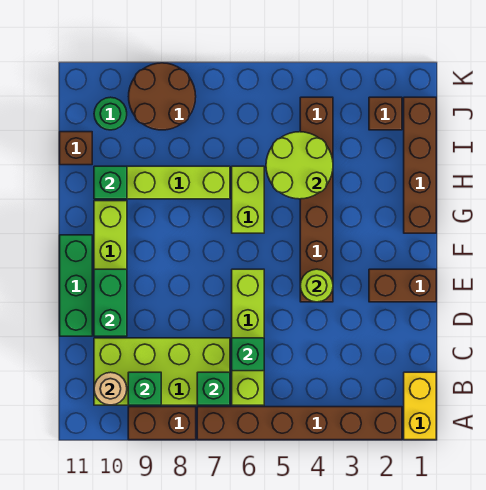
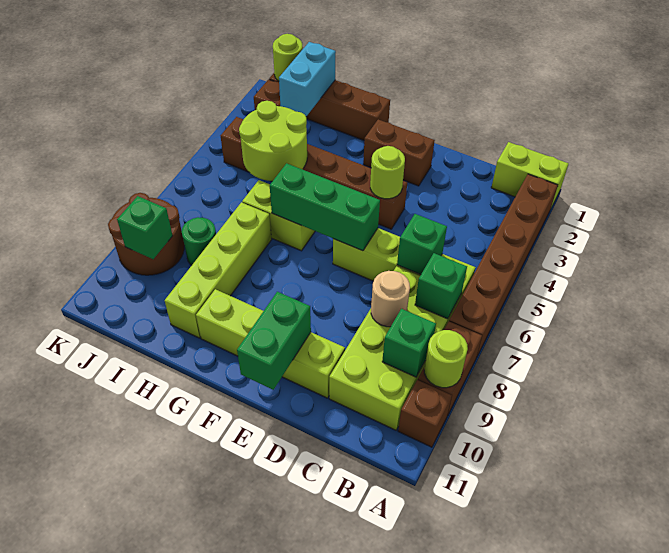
yellow brick A1:B1 level 1 -> lime brick A1:B1 level 1
none -> lime round brick A9 level 2
tan round brick B10 level 2 -> tan round brick C8 level 2
green brick D10:E10 level 2 -> green brick E10:E11 level 2
green brick D11:F11 level 1 -> green brick E6:G6 level 2
brown brick E1:E2 level 1 -> brown brick E2:F2 level 1
green brick H10 level 2 -> green brick J9 level 2
none -> cyan brick I1:I2 level 2
brown brick I11 level 1 -> brown brick A10 level 1
none -> lime round brick J1 level 2
green round brick J10 level 1 -> green round brick I8 level 1

